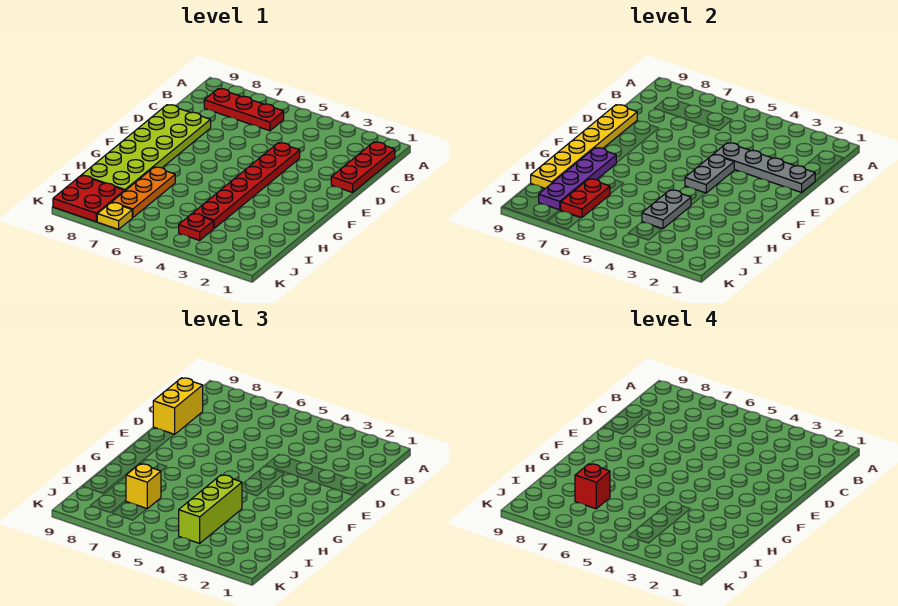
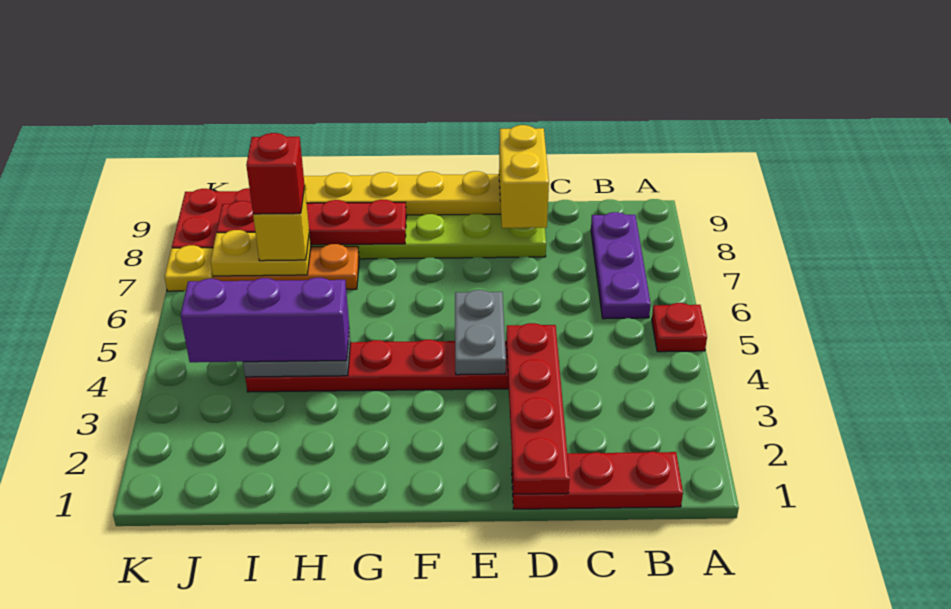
red plate B6:B8 level 1 -> purple plate B6:B8 level 1
yellow brick C9:D9 level 3 -> yellow brick D8:D9 level 3
grey plate D1:D4 level 2 -> red plate D1:D4 level 2
grey plate E4:F4 level 2 -> grey plate E4:E5 level 2
purple plate G8:J8 level 2 -> red plate G8:J8 level 2
lime brick H4:J4 level 3 -> purple brick H4:J4 level 3
red plate I7:J7 level 2 -> yellow plate I7:J7 level 2
red plate J4 level 1 -> red plate A5 level 1

